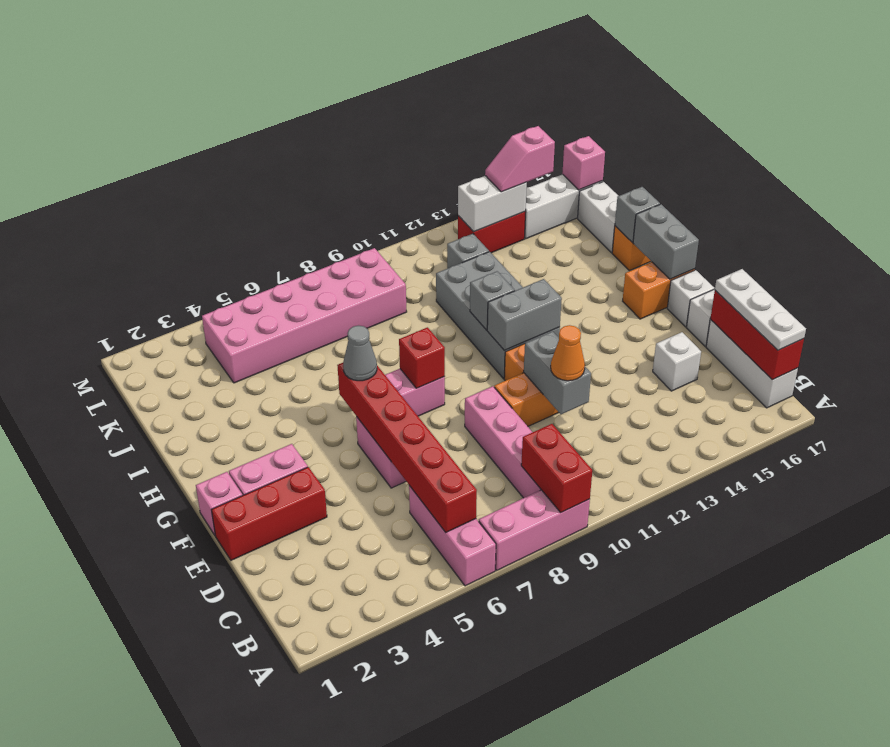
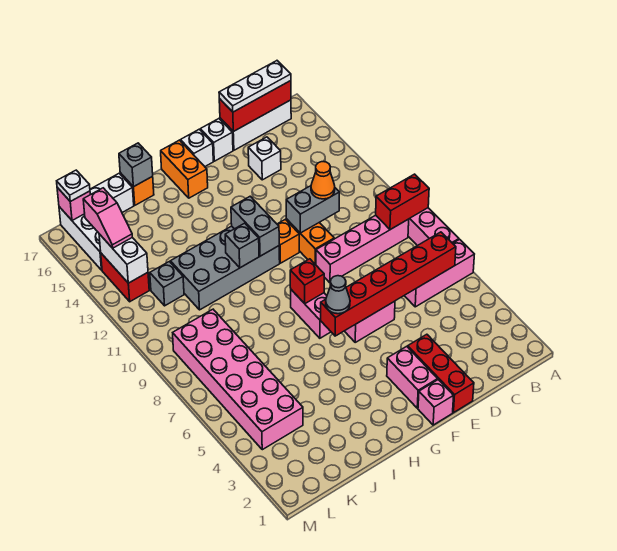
grey brick G17:H17 level 2 -> none
none -> white plate L17 level 3

